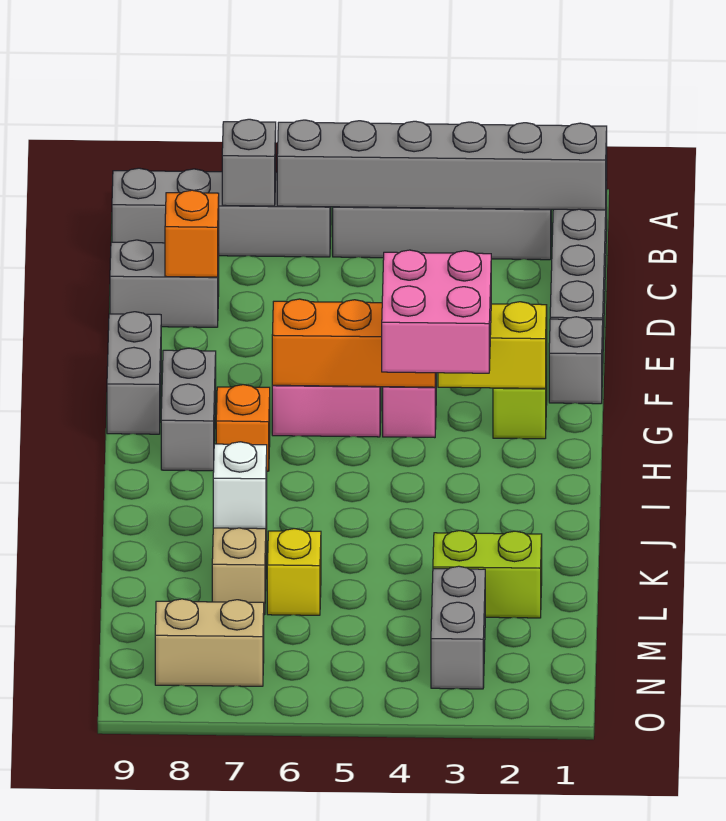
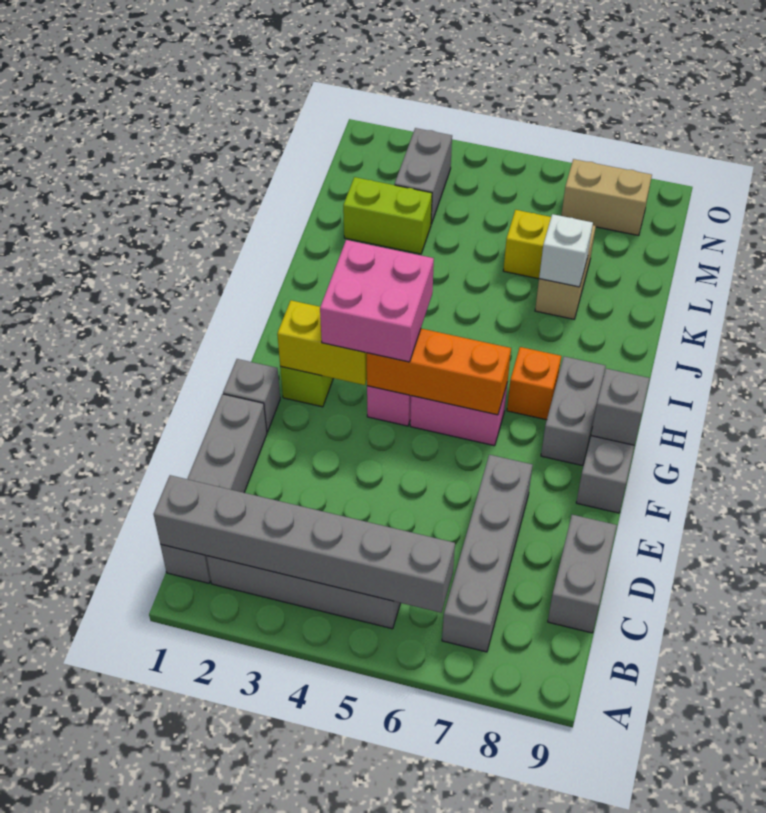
grey brick B6:B9 level 1 -> grey brick B7:E7 level 1
grey brick B7 level 2 -> grey brick G9 level 2
grey brick D8:D9 level 1 -> grey brick C9:D9 level 1
orange brick D8 level 2 -> none

